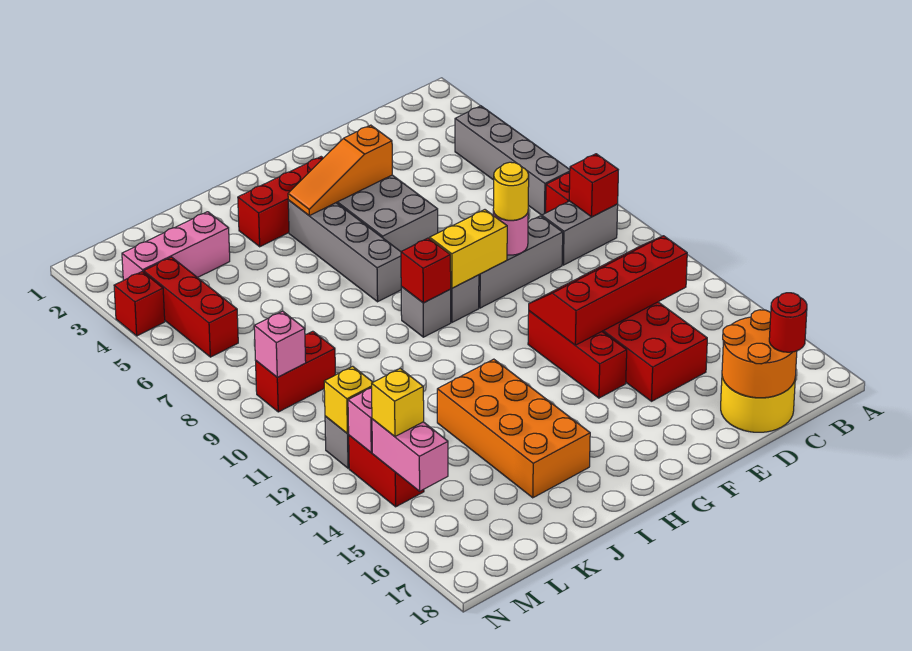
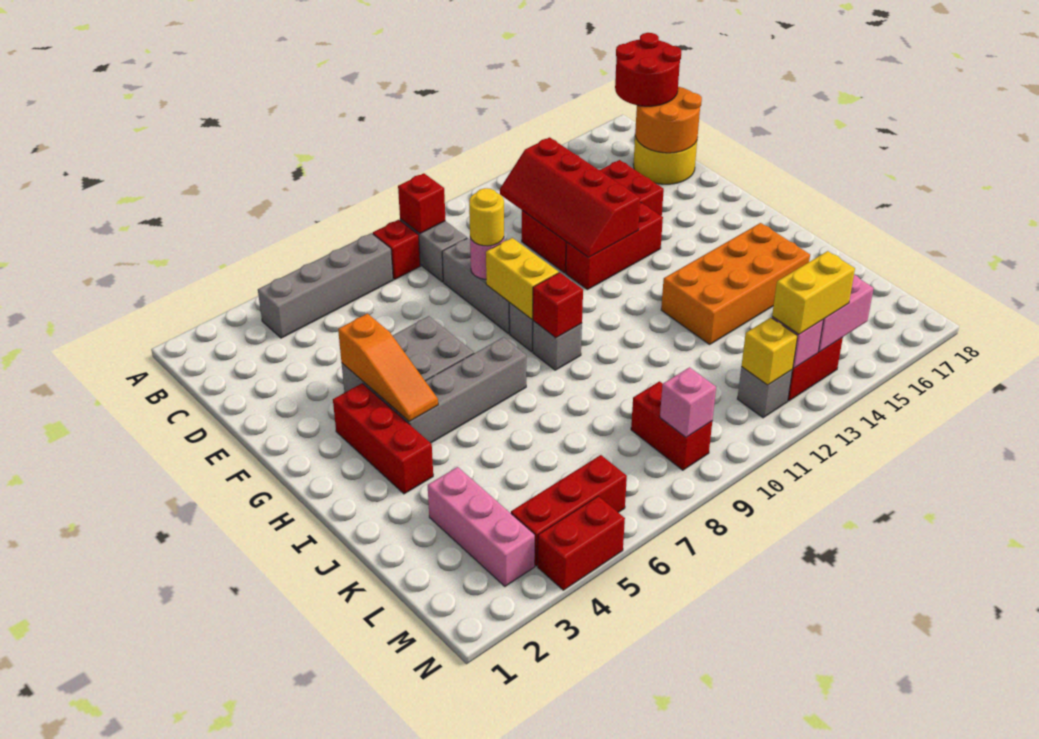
red round brick C18 level 3 -> red round brick B17:C18 level 3
yellow brick M14 level 3 -> yellow brick M13:M14 level 3
red brick N4 level 1 -> red brick N4:N5 level 1

